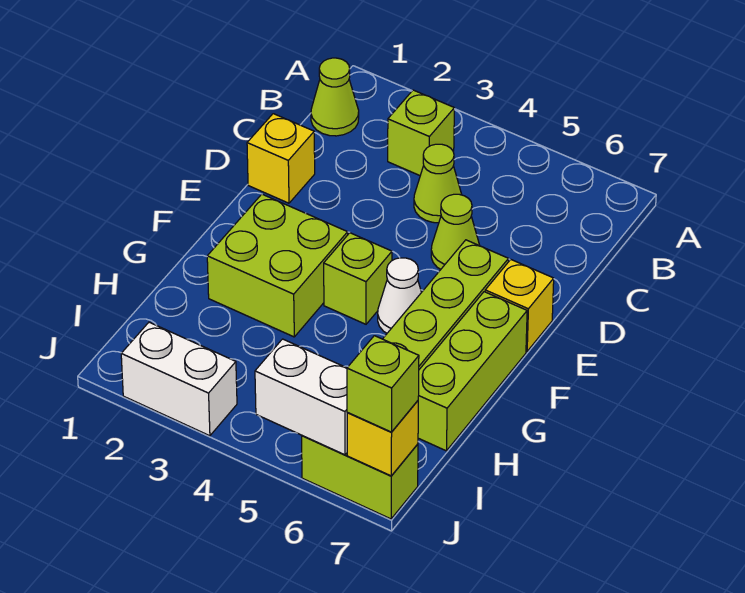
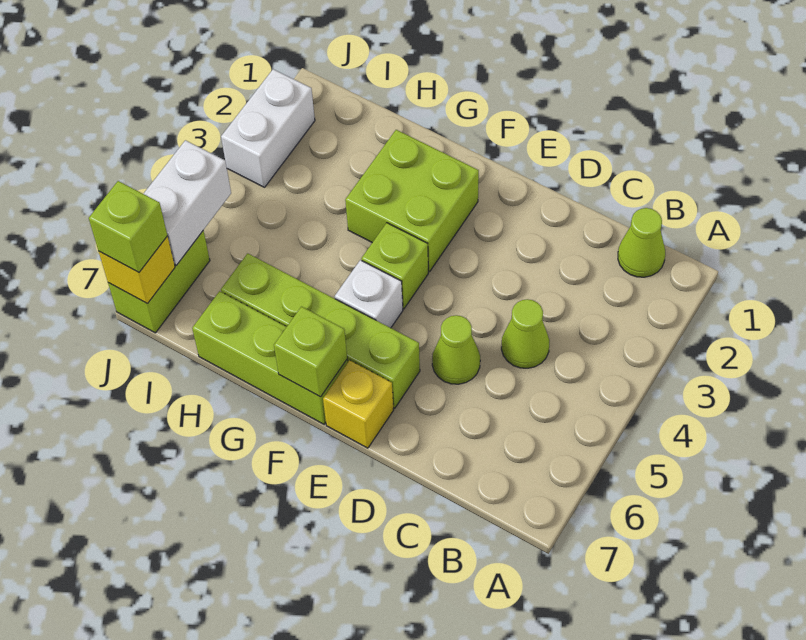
lime brick B3 level 1 -> lime brick F7 level 2
yellow brick D1 level 1 -> none
white cone F5 level 1 -> white brick F5 level 1

